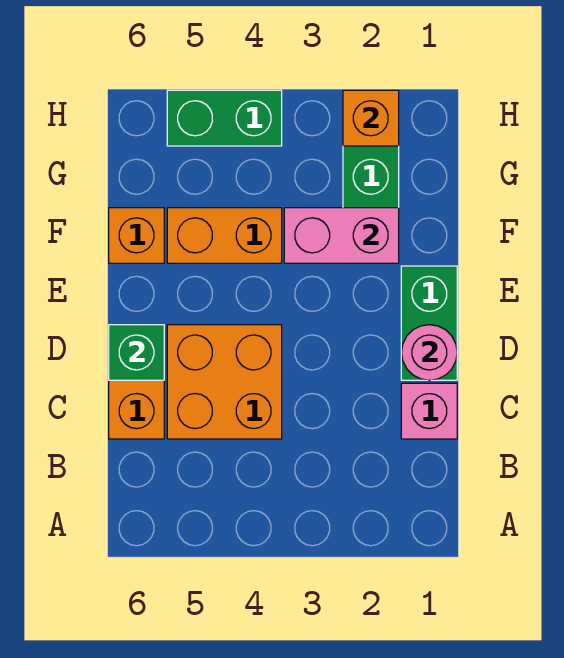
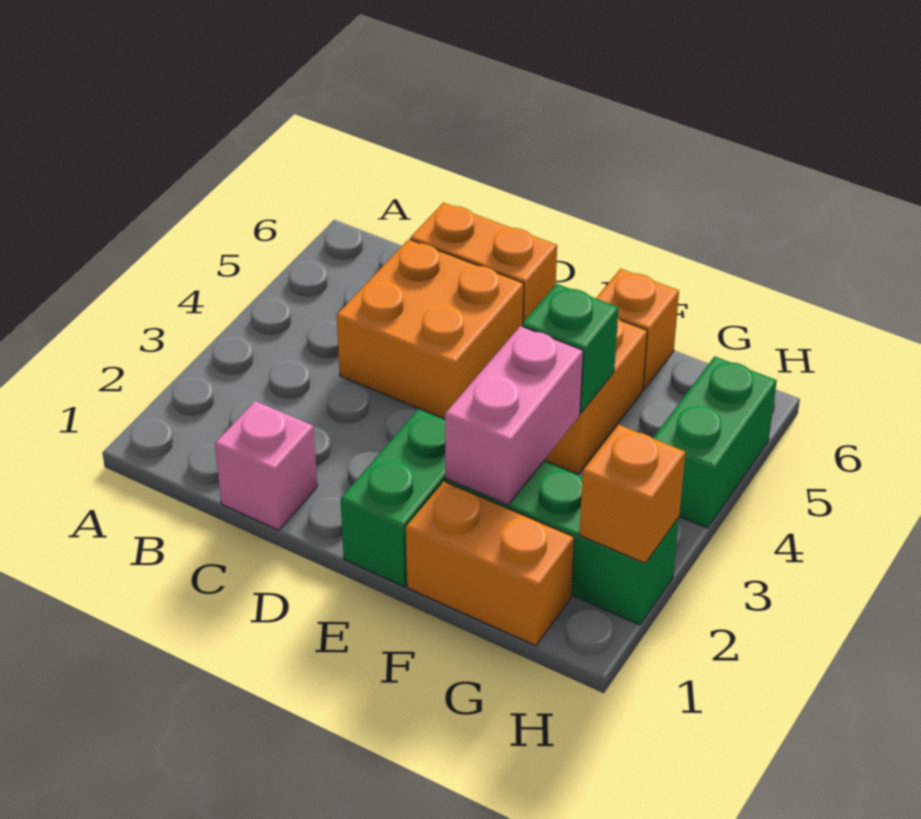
green brick D1:E1 level 1 -> green brick E1:E2 level 1
pink round brick D1 level 2 -> none
green brick D6 level 2 -> green brick F4 level 2
none -> orange brick F1:G1 level 1

